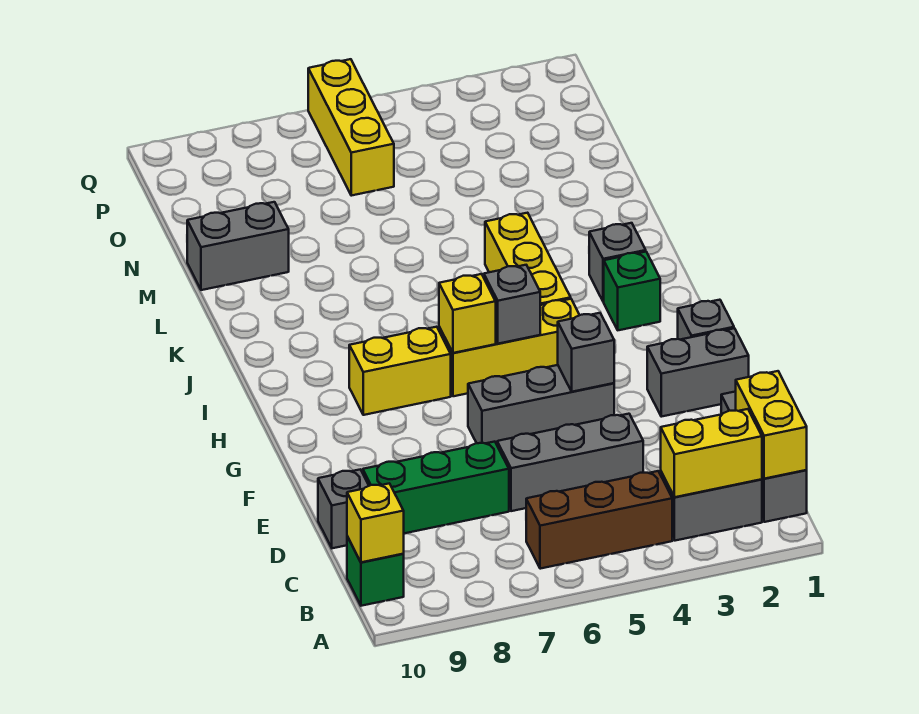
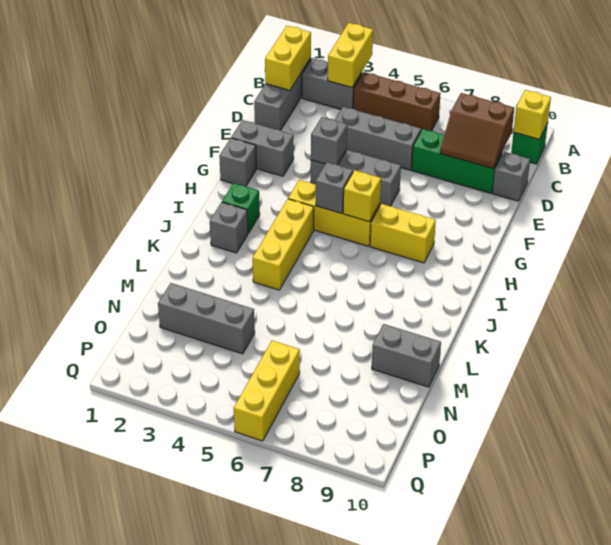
yellow brick B2:B3 level 2 -> yellow brick A3:B3 level 2
none -> brown slope C8:D9 level 2 top C
none -> grey brick N2:N4 level 1

